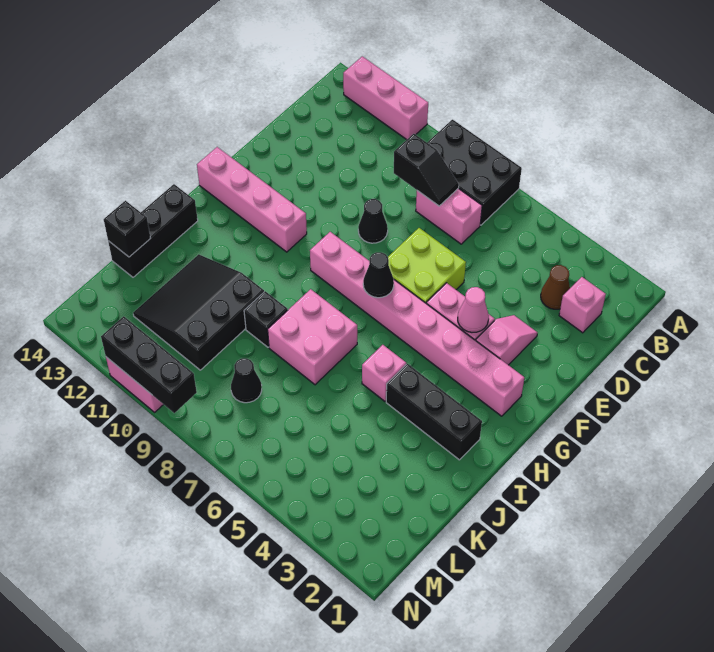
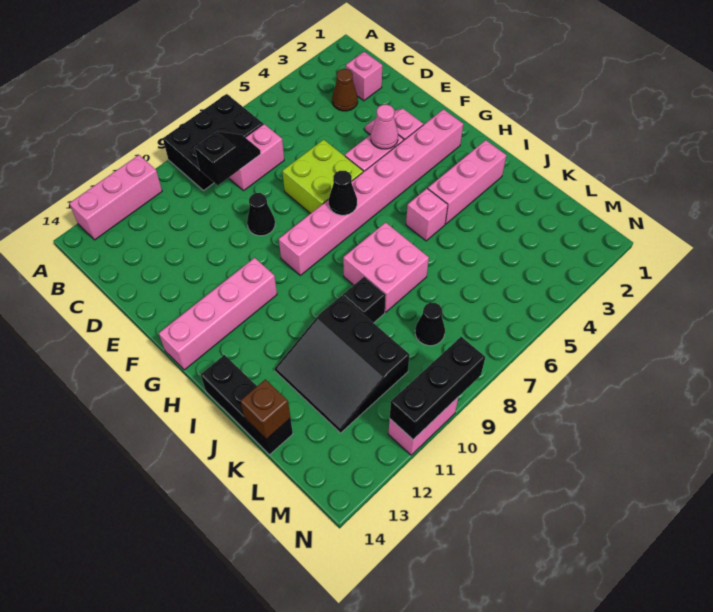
black brick I2:I4 level 1 -> pink brick I2:I4 level 1
black brick K14 level 2 -> brown brick K14 level 2

